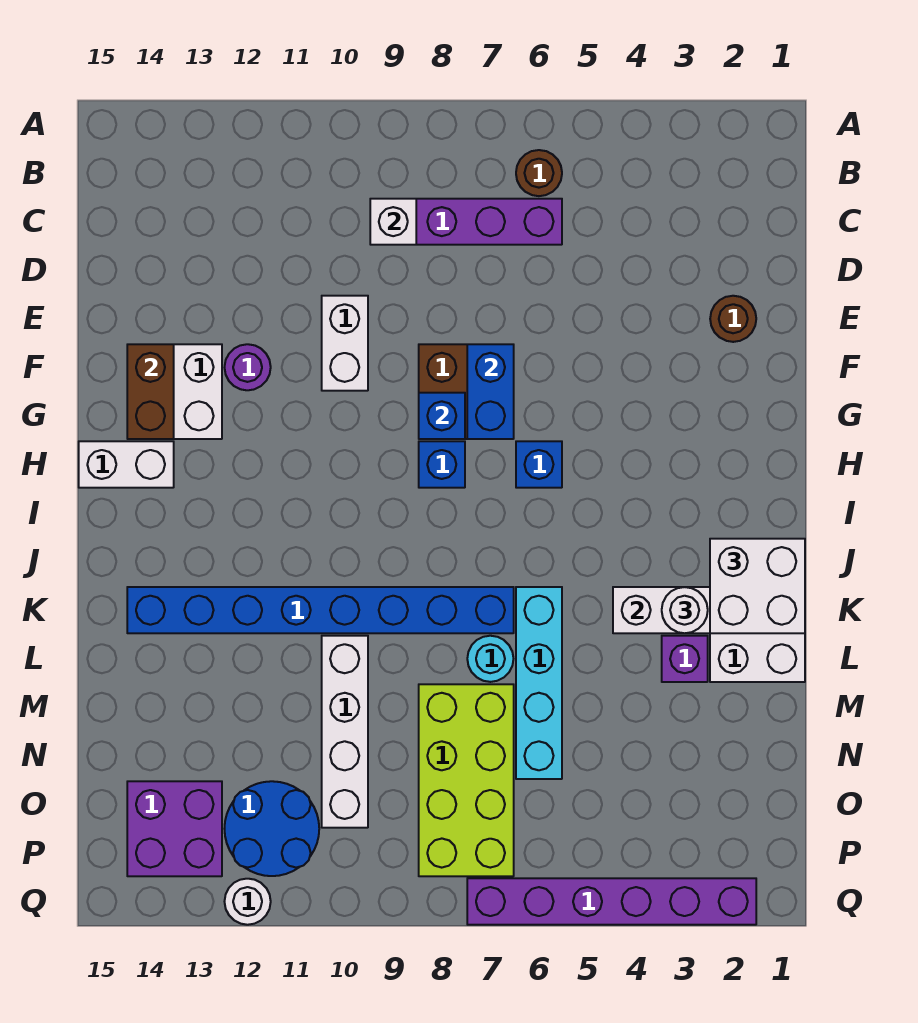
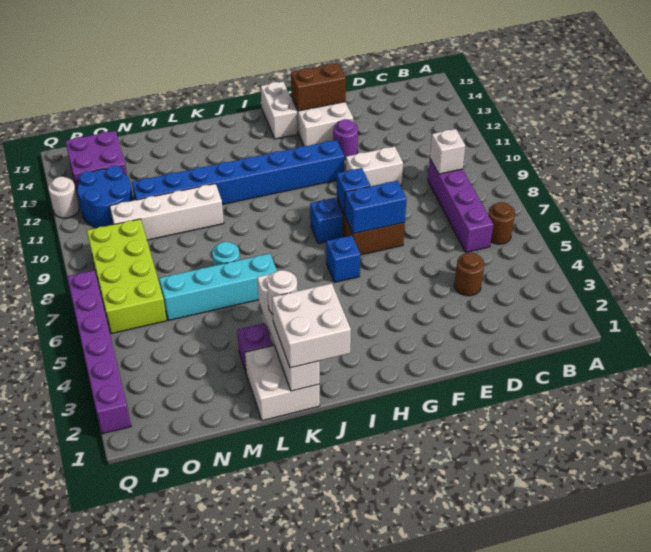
brown round brick E2 level 1 -> brown round brick D4 level 1
blue brick K7:K14 level 1 -> blue brick G11:N11 level 1
lime brick M7:P8 level 1 -> lime brick O6:P9 level 1

